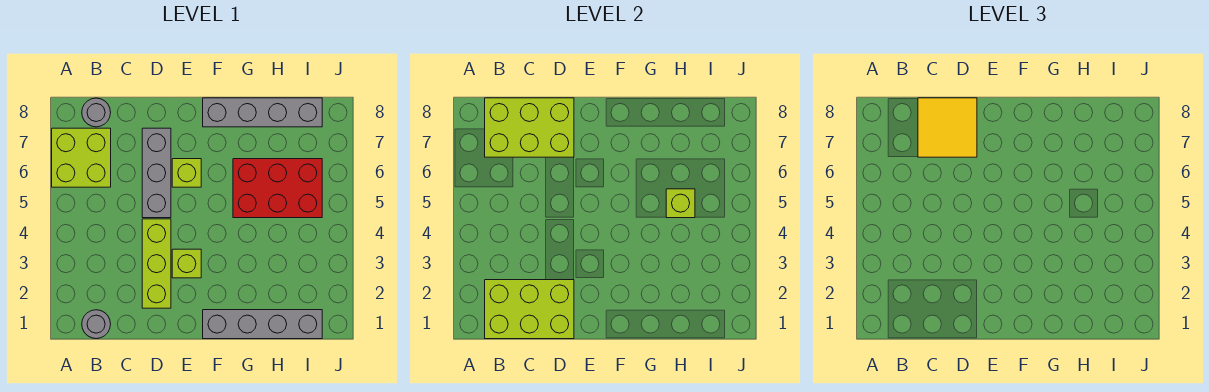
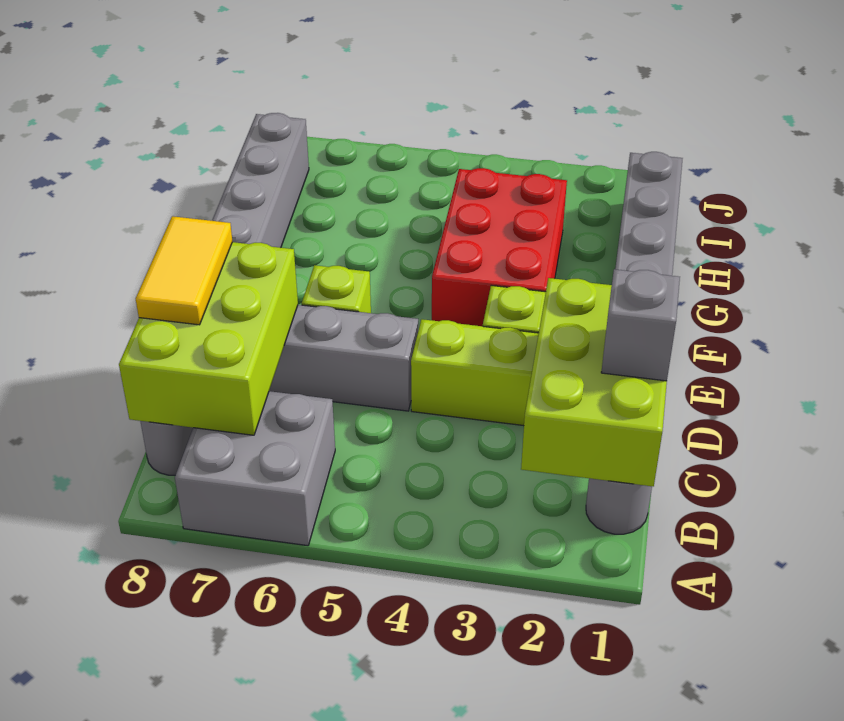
lime brick A6:B7 level 1 -> grey brick A6:B7 level 1
none -> grey brick C1 level 3
yellow tile C7:D8 level 3 -> yellow tile C8:D8 level 3
red brick G5:I6 level 1 -> red brick F3:H4 level 1
lime brick H5 level 2 -> none

